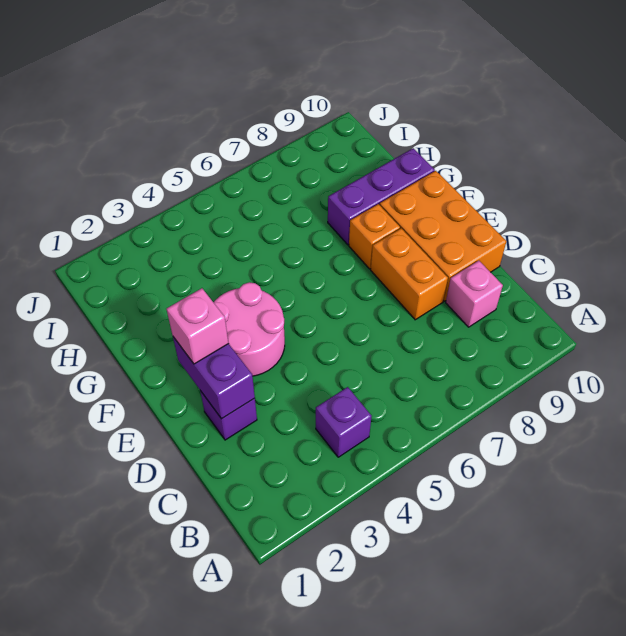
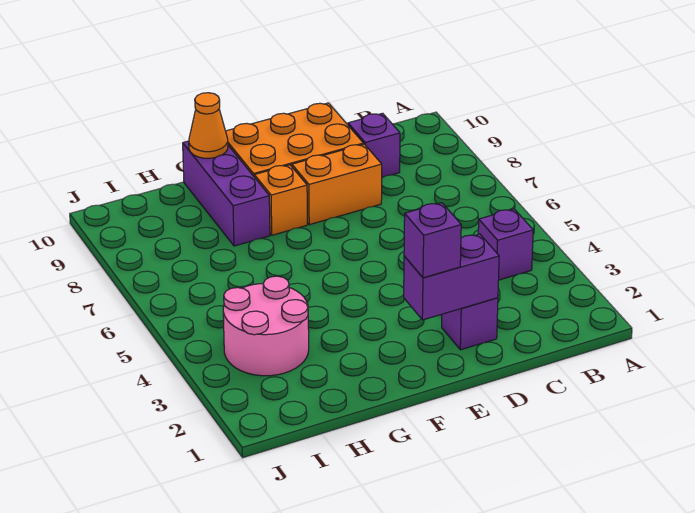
pink brick C9 level 1 -> purple brick C9 level 1
pink brick E2 level 3 -> purple brick E2 level 3
pink round brick E3:F4 level 1 -> pink round brick H3:I4 level 1
none -> orange cone G10 level 2

